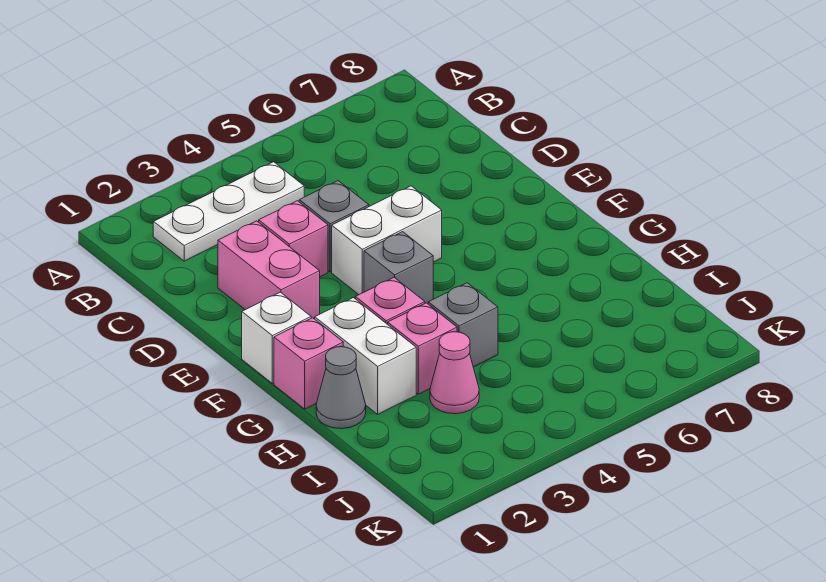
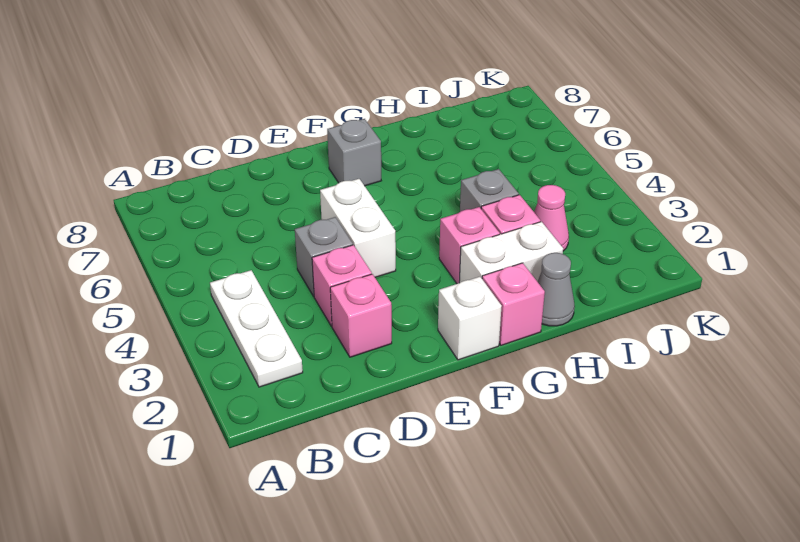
pink brick D2:E2 level 1 -> pink brick D2 level 1
grey brick F4 level 1 -> grey brick F7 level 1

